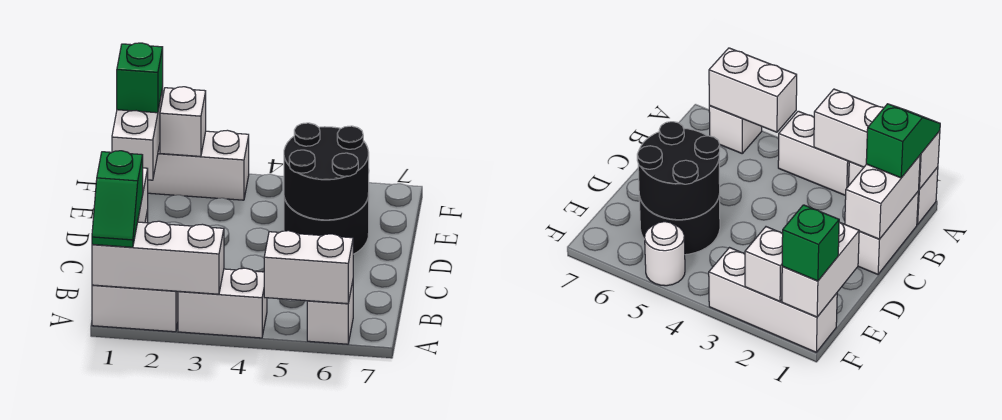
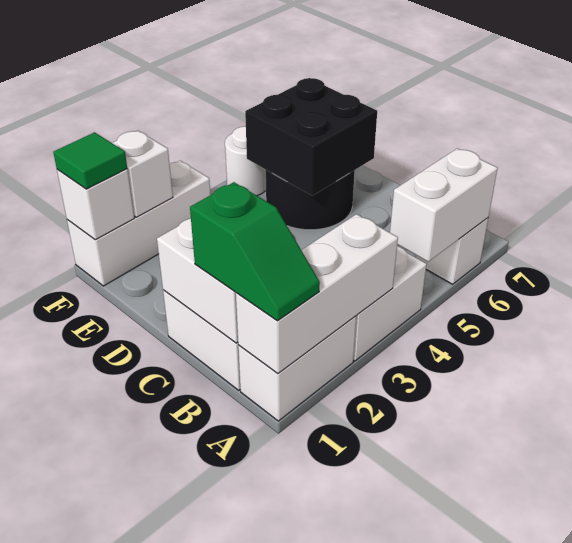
black round brick D5:E6 level 2 -> black brick D5:E6 level 2
white brick E1:F1 level 2 -> white brick F1 level 2
green brick F1 level 3 -> green tile F1 level 3

